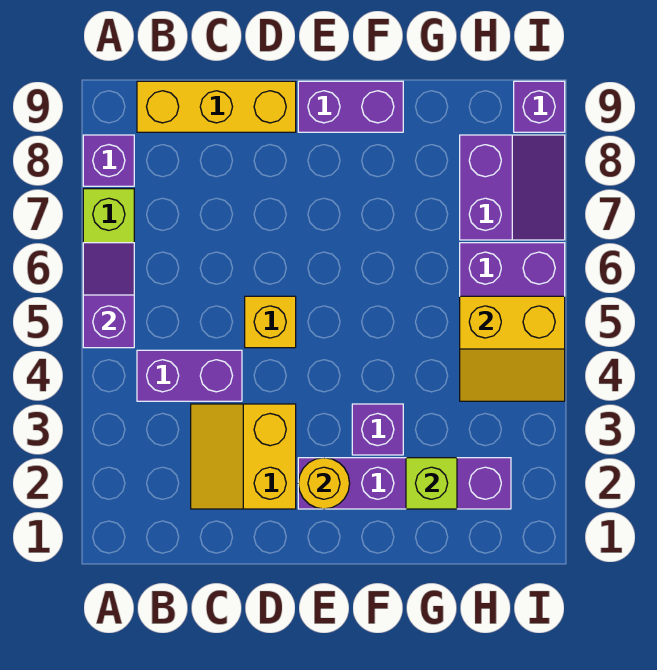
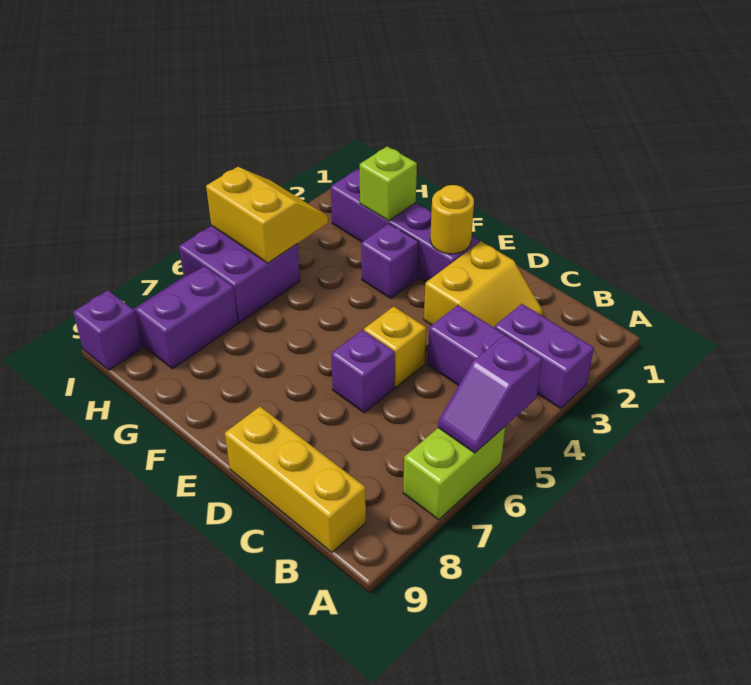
purple brick A8 level 1 -> purple brick D6 level 1
purple brick E9:F9 level 1 -> purple brick A3:B3 level 1

